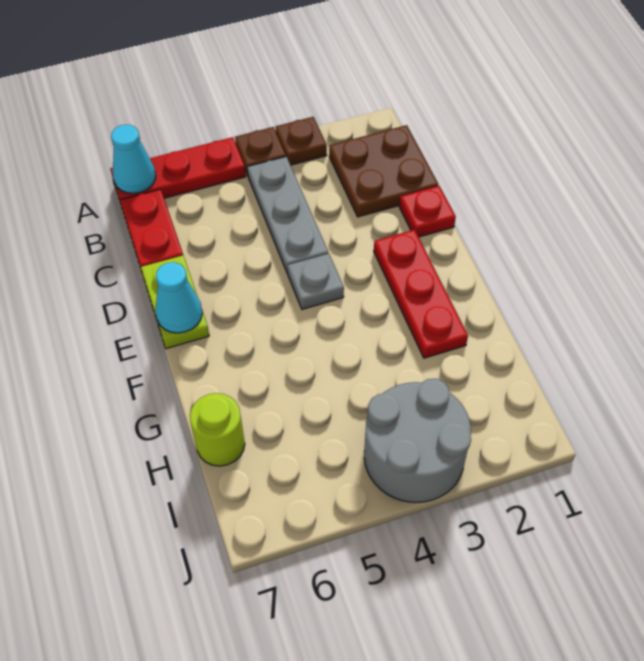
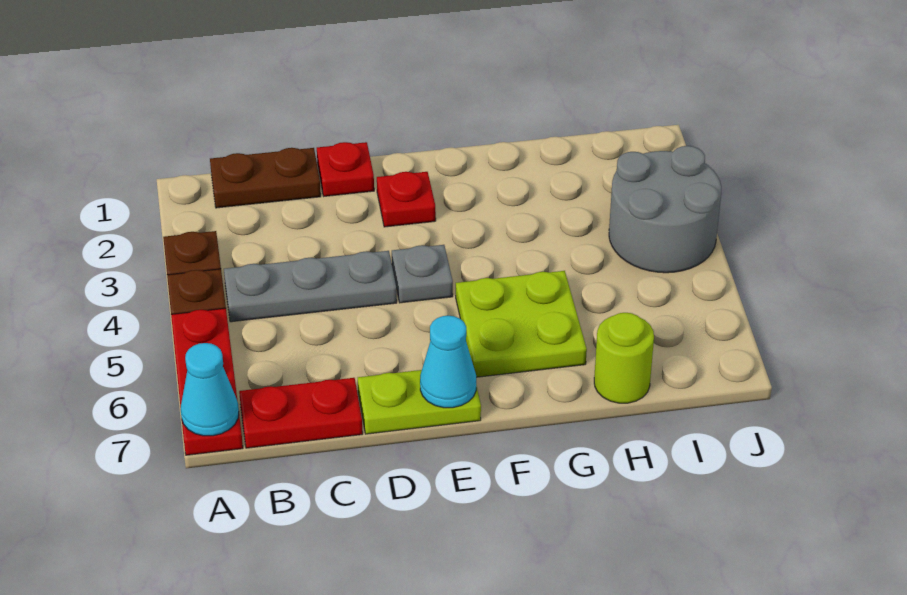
brown plate B1:C2 level 1 -> brown plate B1:C1 level 1
red plate E2:G2 level 1 -> red plate E2 level 1
none -> lime plate F5:G6 level 1

